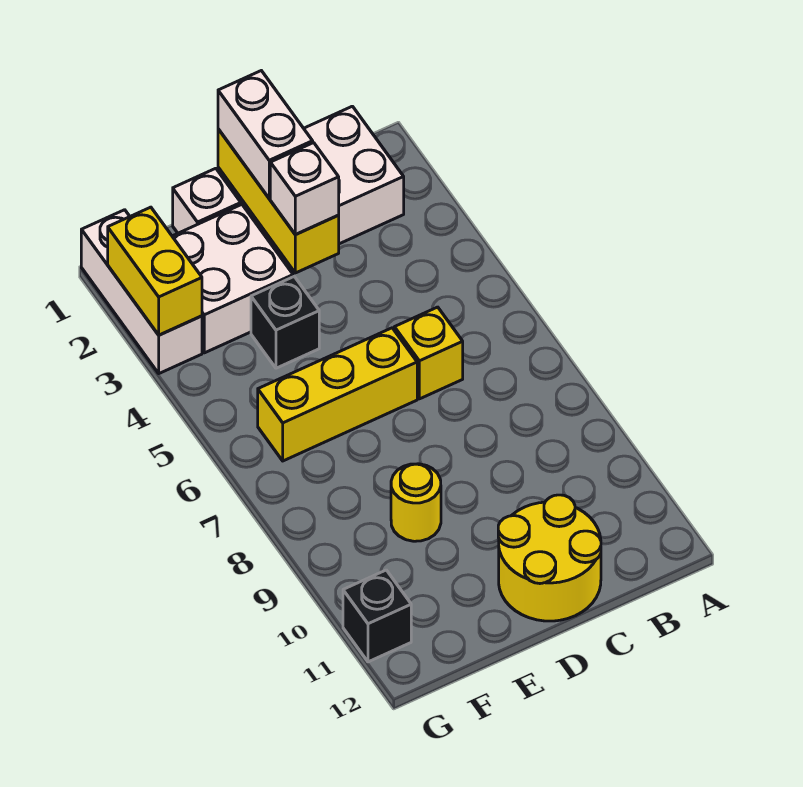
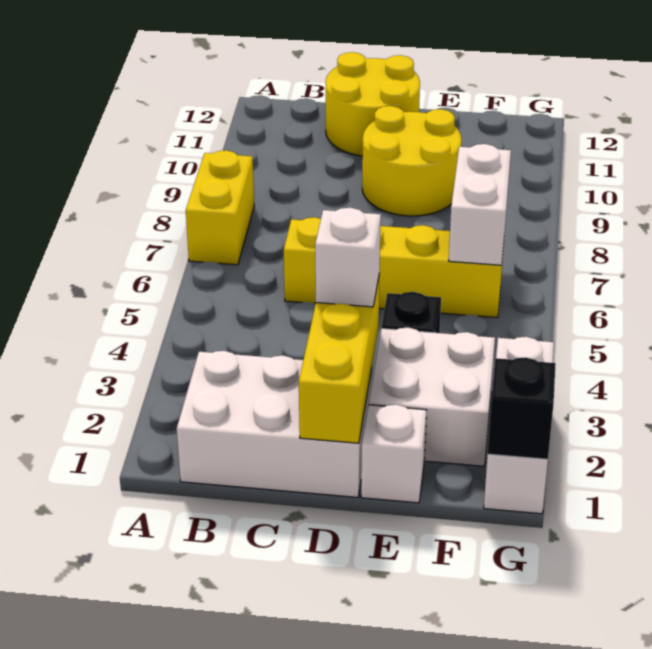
white brick D1:D2 level 3 -> white brick F6:F7 level 2
yellow round brick E9 level 1 -> yellow round brick D9:E10 level 1
yellow brick G2:G3 level 2 -> yellow brick A7:A8 level 1
black brick G11 level 1 -> black brick G1 level 2

